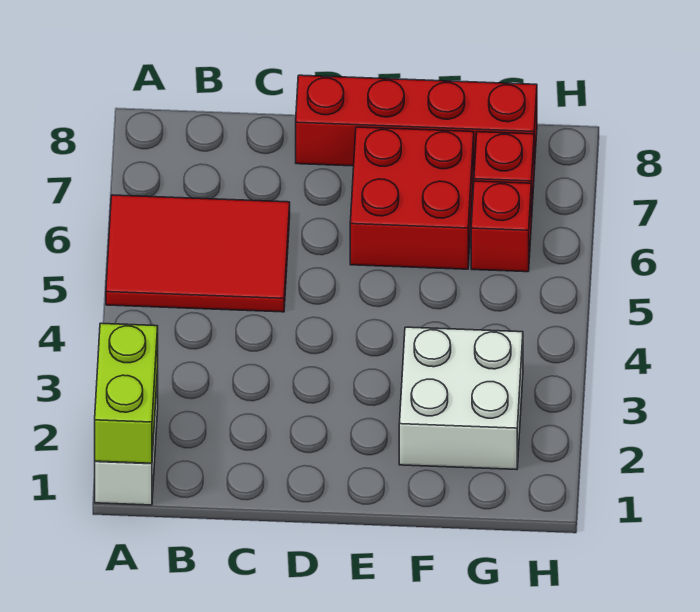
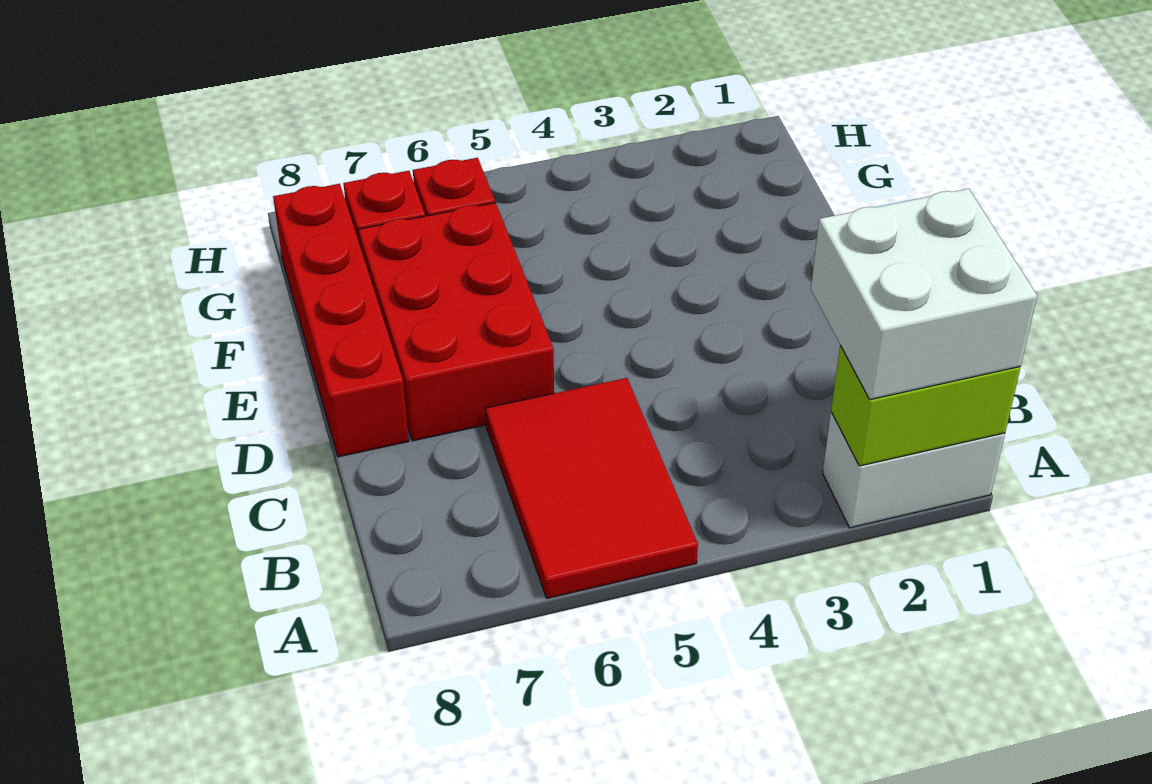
red brick E6:F7 level 1 -> red brick D6:F7 level 1
white brick F2:G3 level 1 -> white brick A1:B2 level 3

